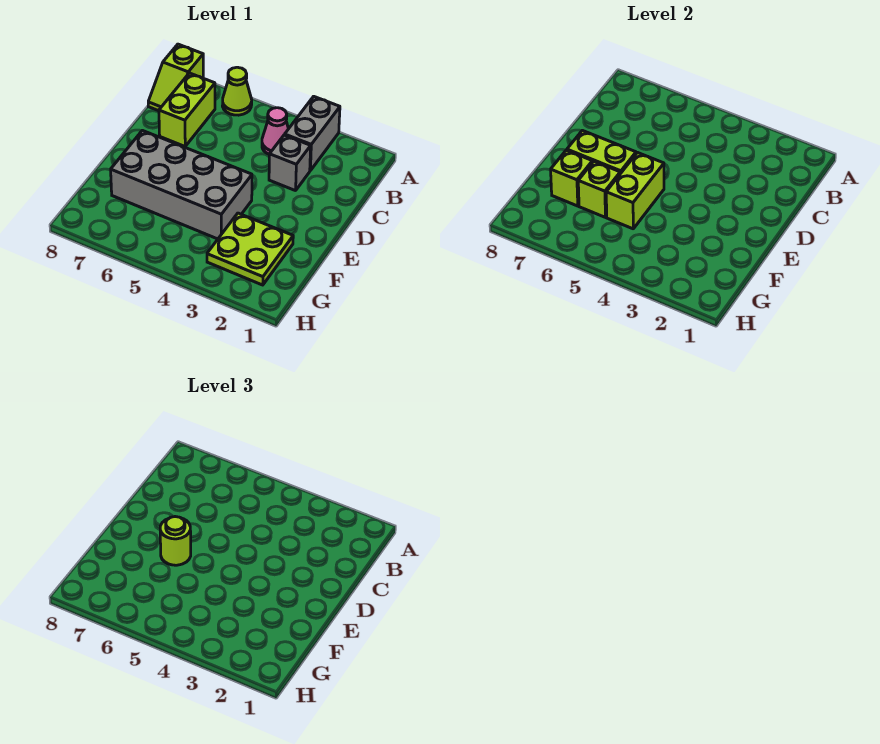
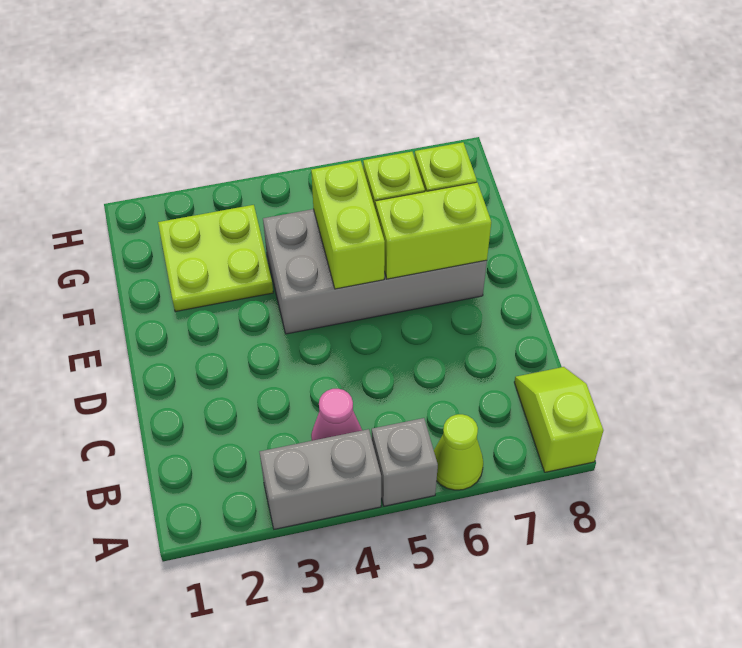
grey brick A3:B3 level 1 -> grey brick A3:A4 level 1
lime brick B7:C7 level 1 -> none
grey brick C3 level 1 -> grey brick A5 level 1
lime round brick E6 level 3 -> none

